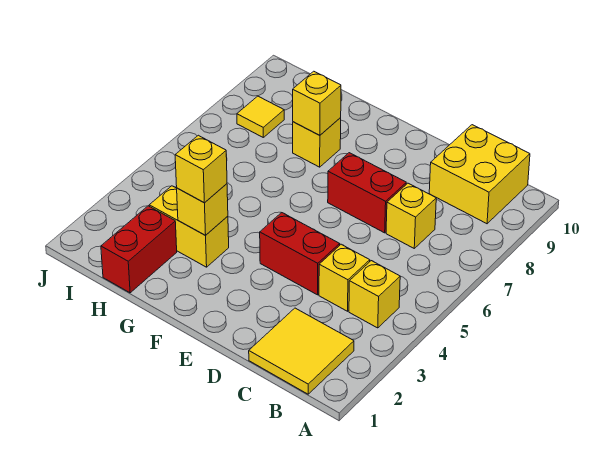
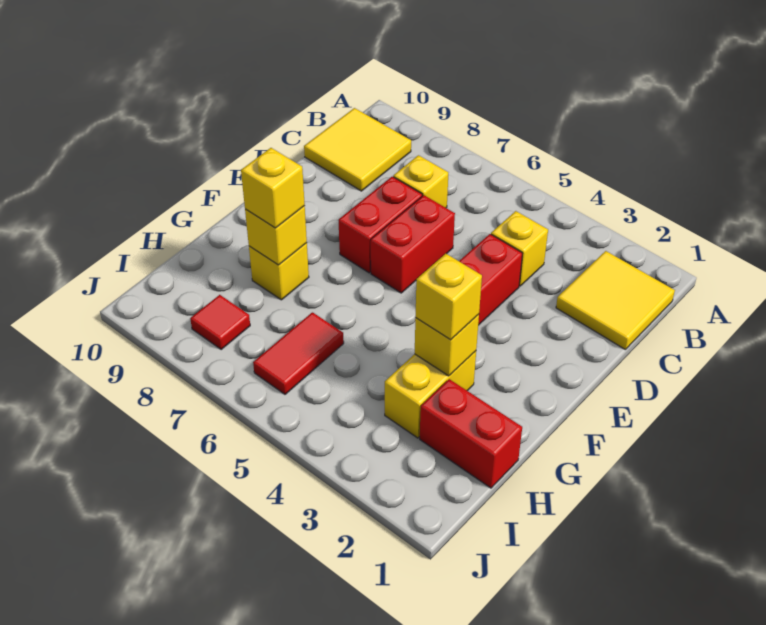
yellow brick B4 level 1 -> yellow brick G8 level 3
yellow brick B9:C10 level 1 -> yellow tile B9:C10 level 1
none -> red brick D6:E6 level 1
none -> red tile H6:I6 level 1
yellow tile I8 level 1 -> red tile I8 level 1

